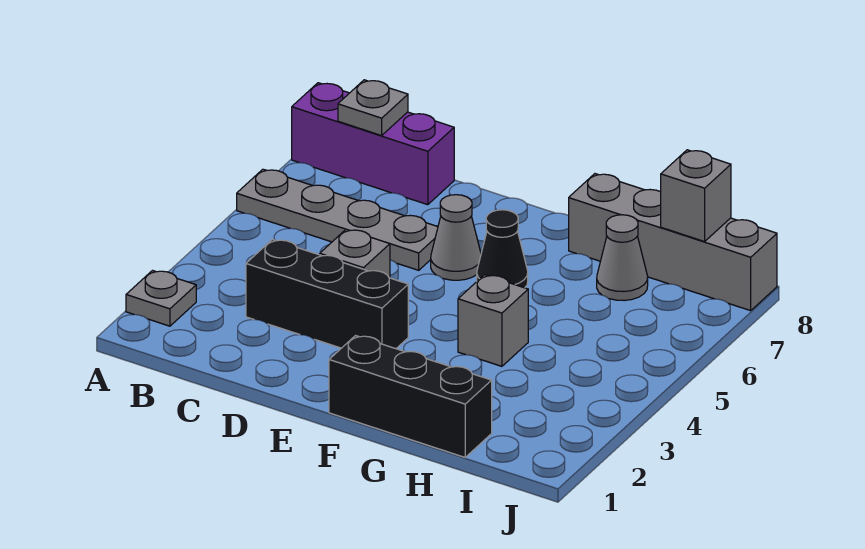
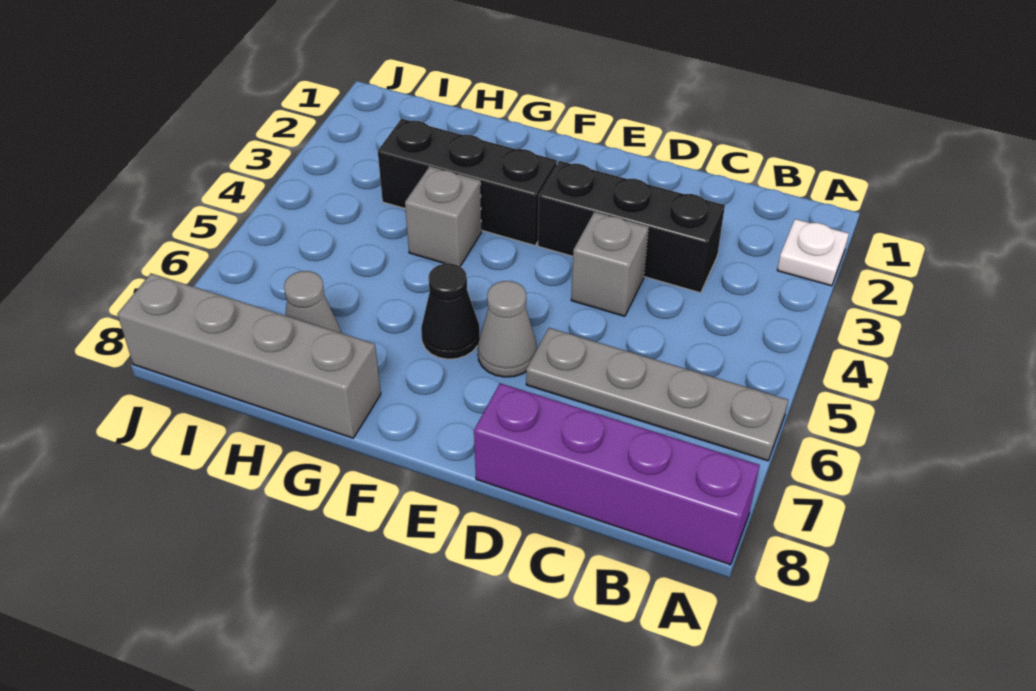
grey plate A2 level 1 -> white plate A2 level 1
purple brick A8:C8 level 1 -> purple brick A8:D8 level 1
grey plate B8 level 2 -> none
black brick F1:H1 level 1 -> black brick F3:H3 level 1
grey brick I8 level 2 -> none

